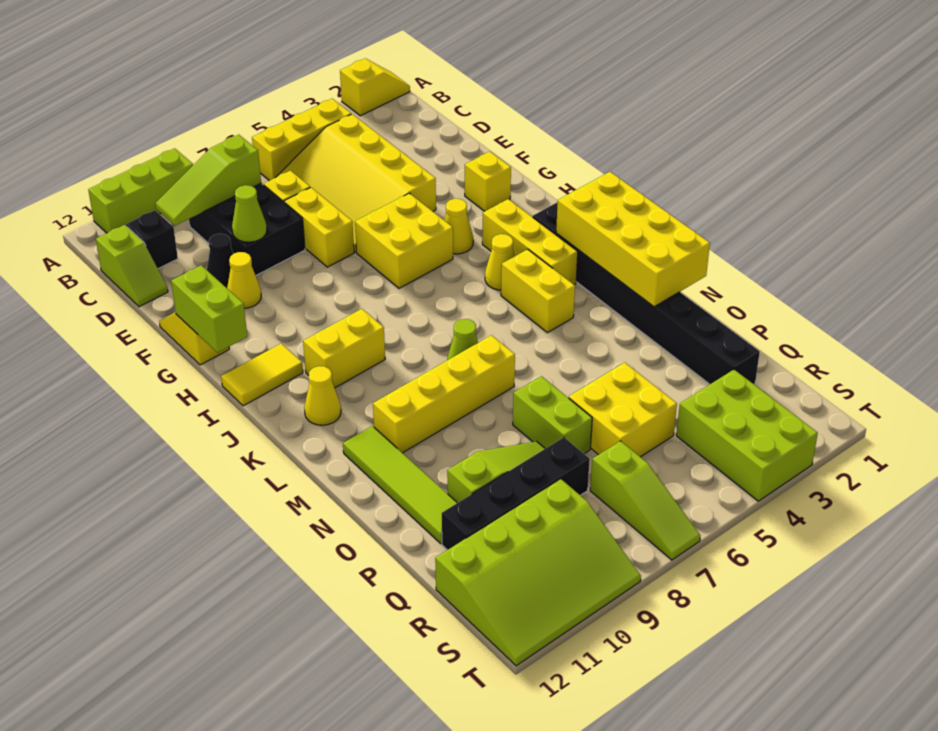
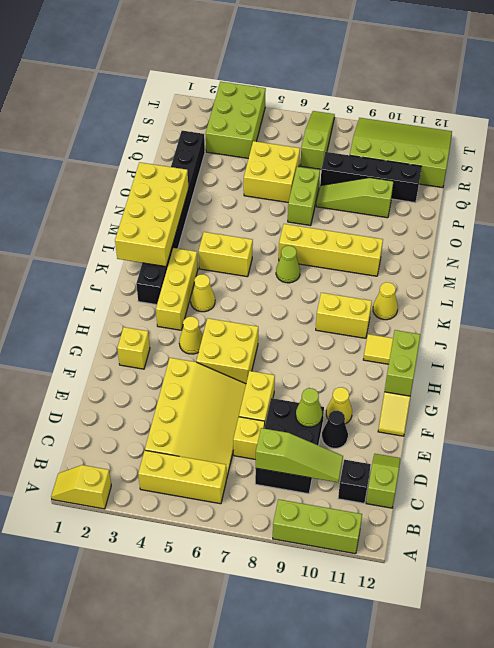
yellow brick K4:L4 level 1 -> yellow brick L4:L5 level 1
lime tile M11:P11 level 1 -> none

